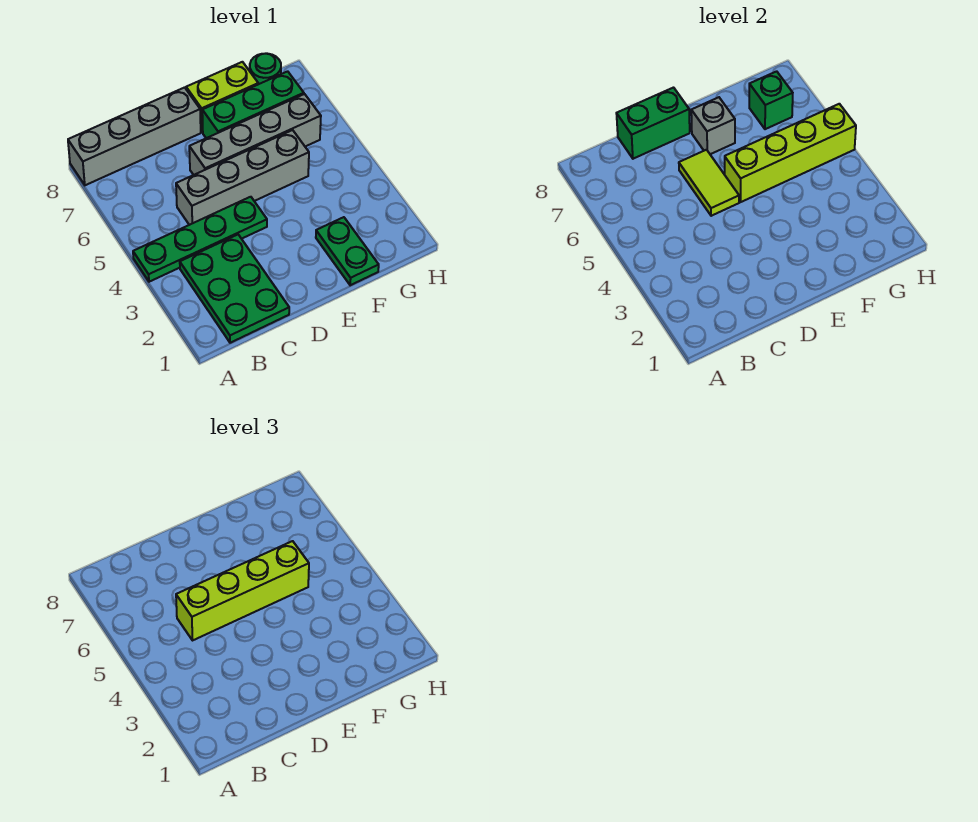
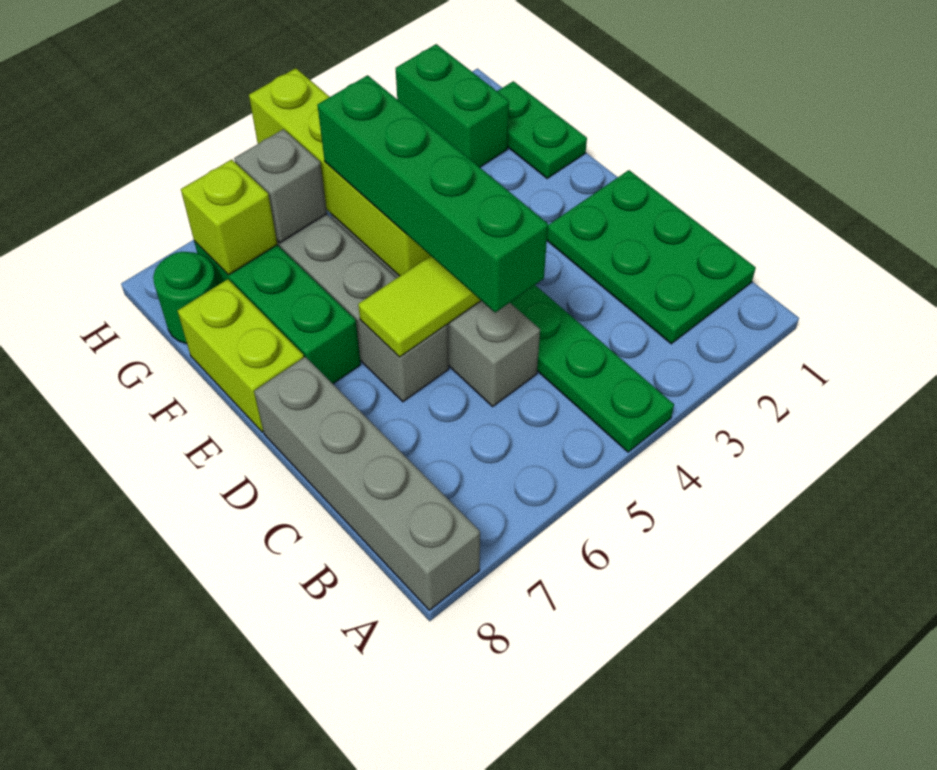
green plate B1:C3 level 1 -> green plate B1:D2 level 1
lime brick C5:F5 level 3 -> green brick C5:F5 level 3
green brick C8:D8 level 2 -> green brick G2:H2 level 1
grey brick E7 level 2 -> grey brick G6 level 2
green plate F1:F2 level 1 -> green plate F1:G1 level 1
green brick G7 level 2 -> lime brick G7 level 2

